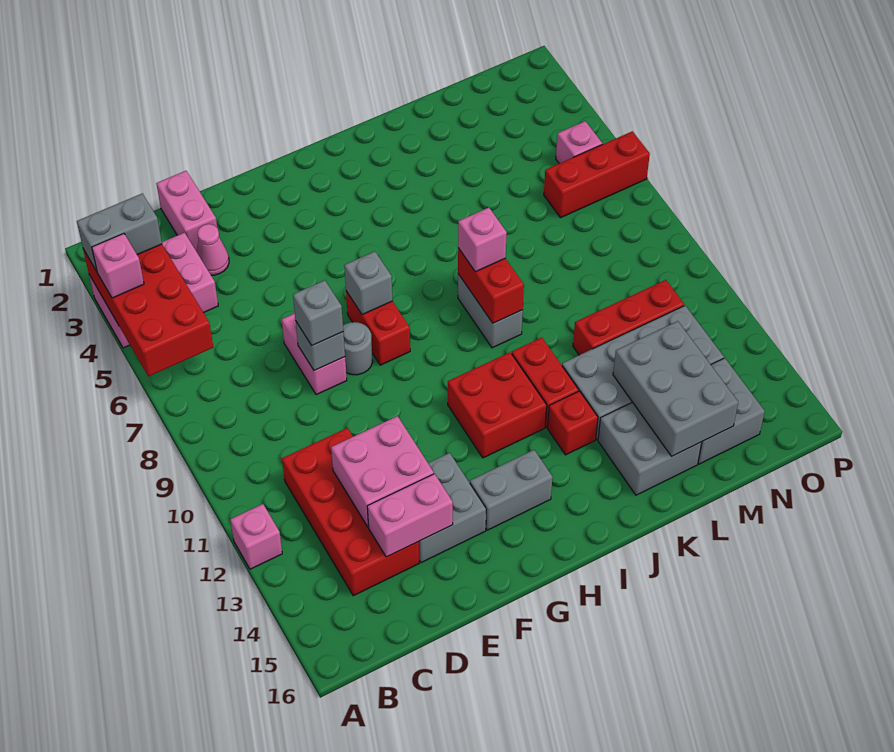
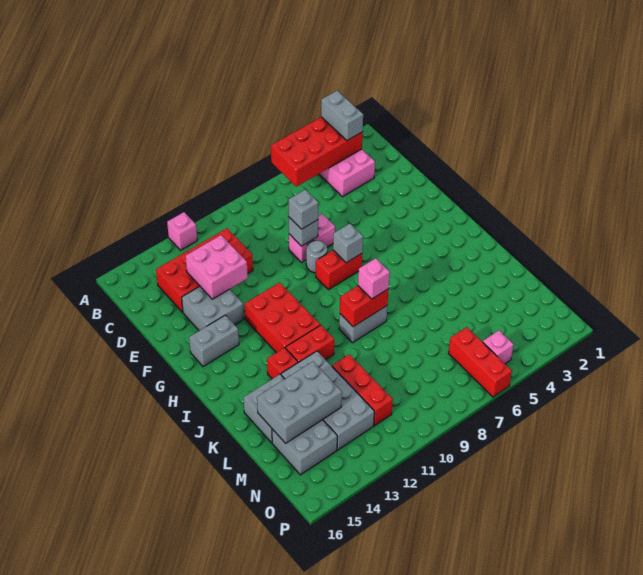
pink brick A4 level 3 -> none
pink brick D1:D2 level 1 -> none
pink cone D3 level 1 -> none
pink brick D14:E14 level 2 -> none
grey brick G14:H14 level 1 -> grey brick G14:G15 level 1
red brick H11:I12 level 1 -> red brick G11:I12 level 1

